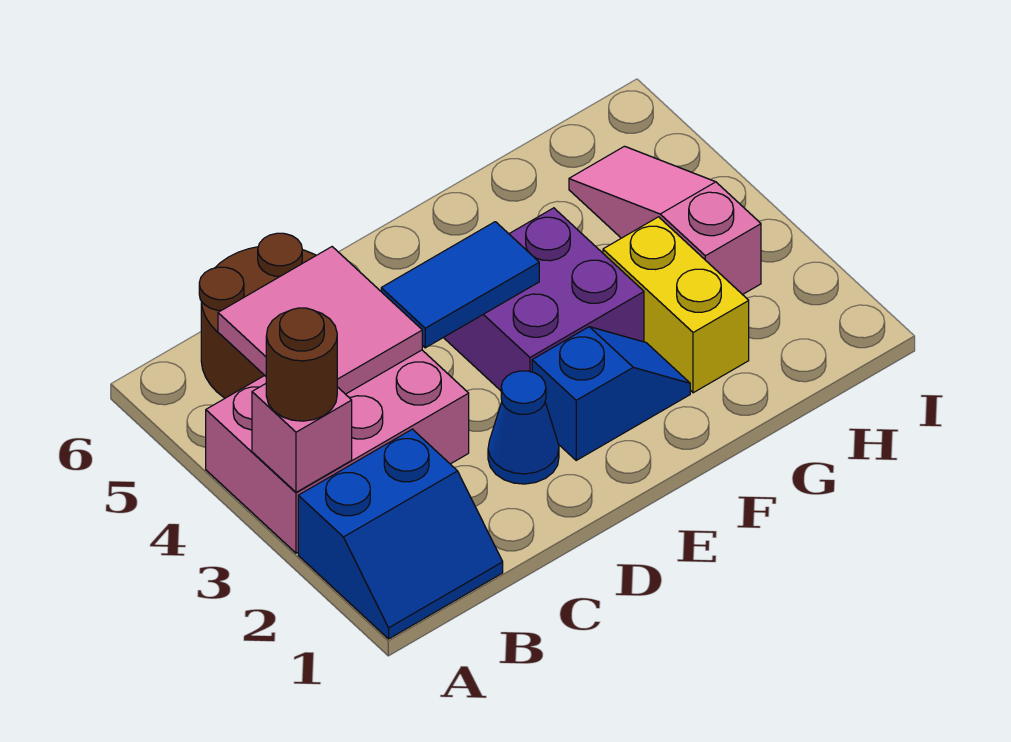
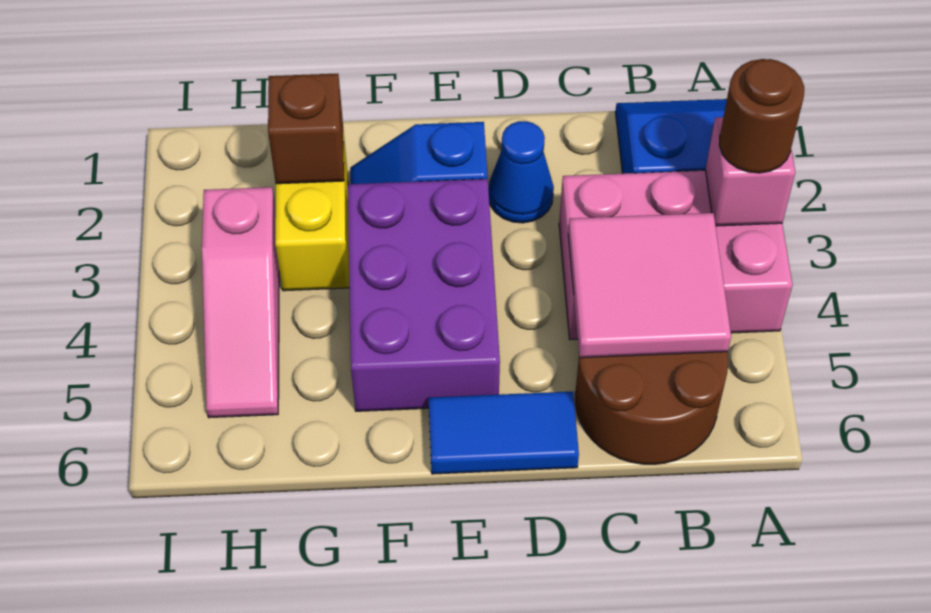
blue tile D4:E4 level 2 -> blue tile D6:E6 level 1
purple brick E3:F4 level 1 -> purple brick E3:F5 level 1
none -> brown brick G2 level 2

